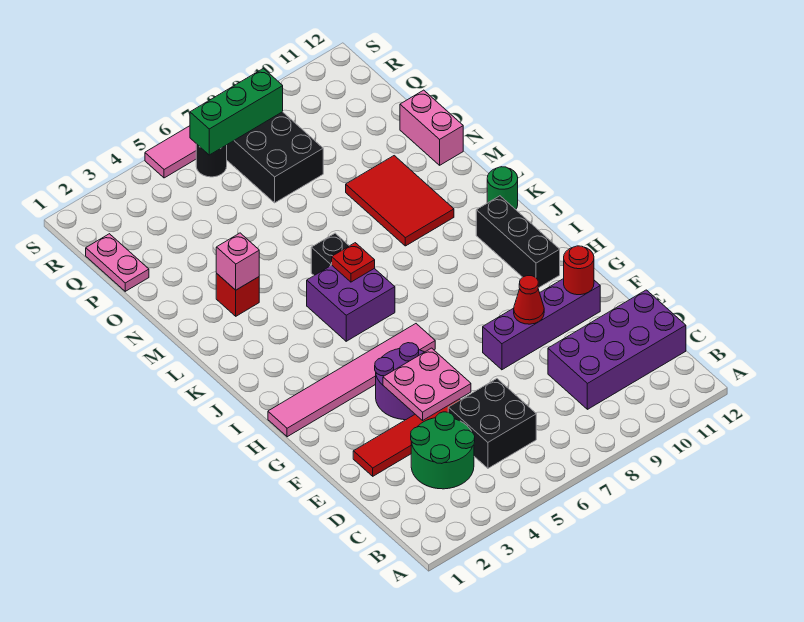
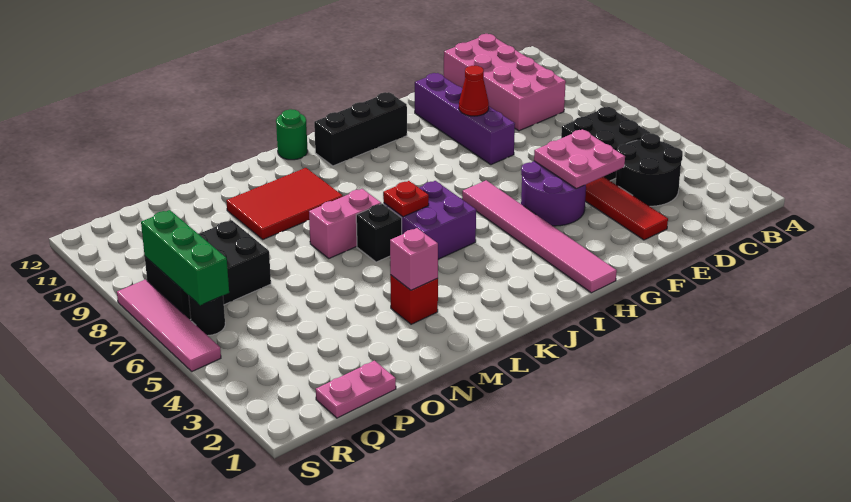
green round brick C3:D4 level 1 -> black round brick C3:D4 level 1
purple brick C9:D12 level 1 -> pink brick C9:D12 level 1
red round brick F11 level 2 -> none
pink brick N12:O12 level 1 -> pink brick L7:M7 level 1

